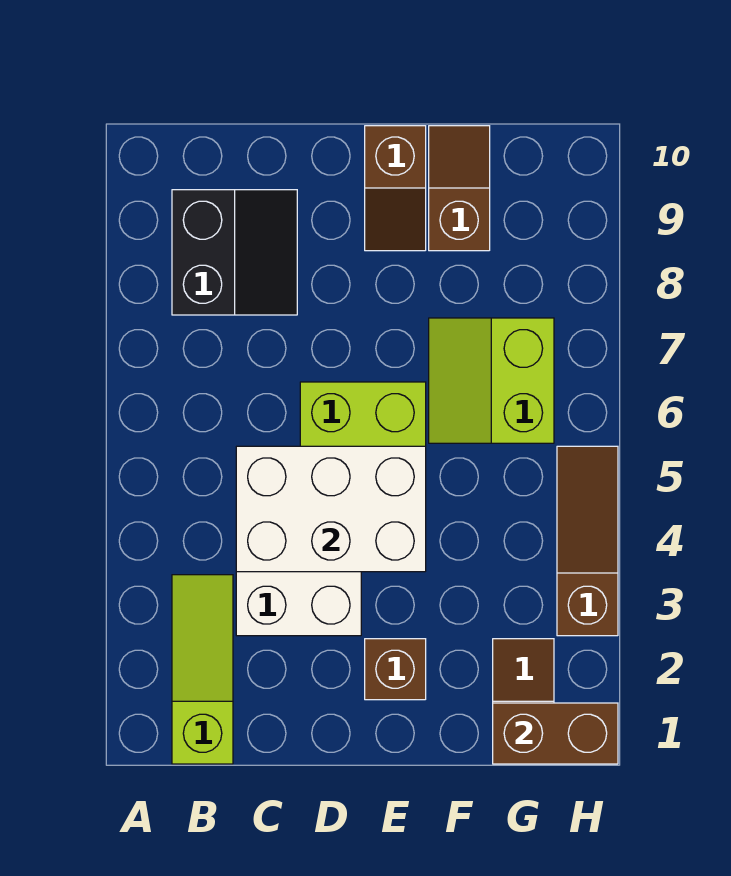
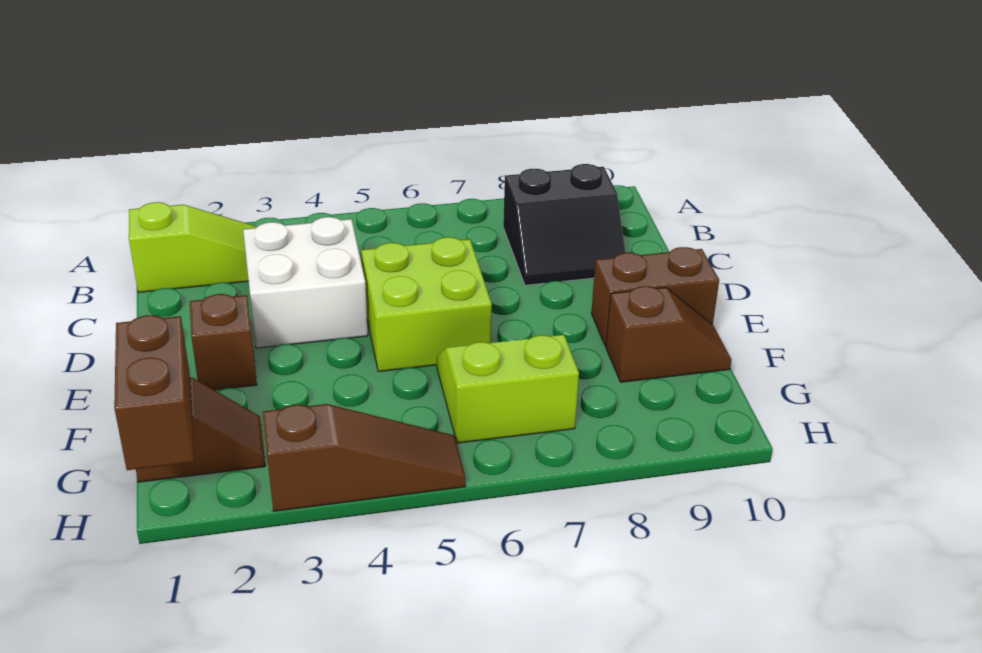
white brick C4:E5 level 2 -> none
brown slope E9:E10 level 1 top 10 -> brown brick E9:E10 level 1

